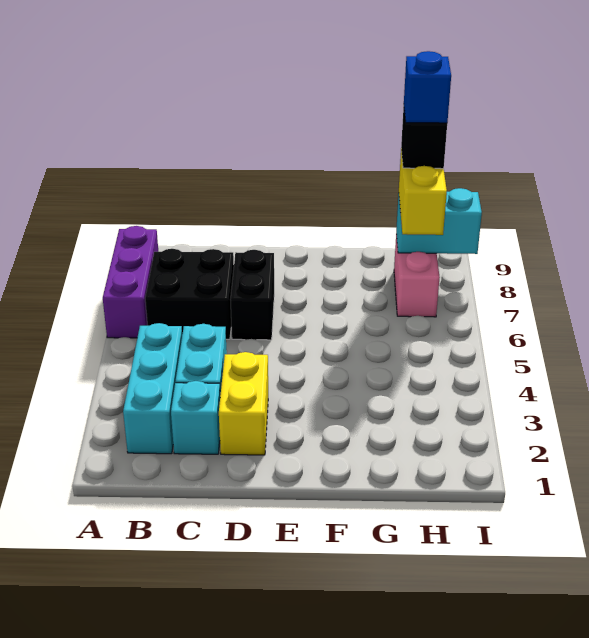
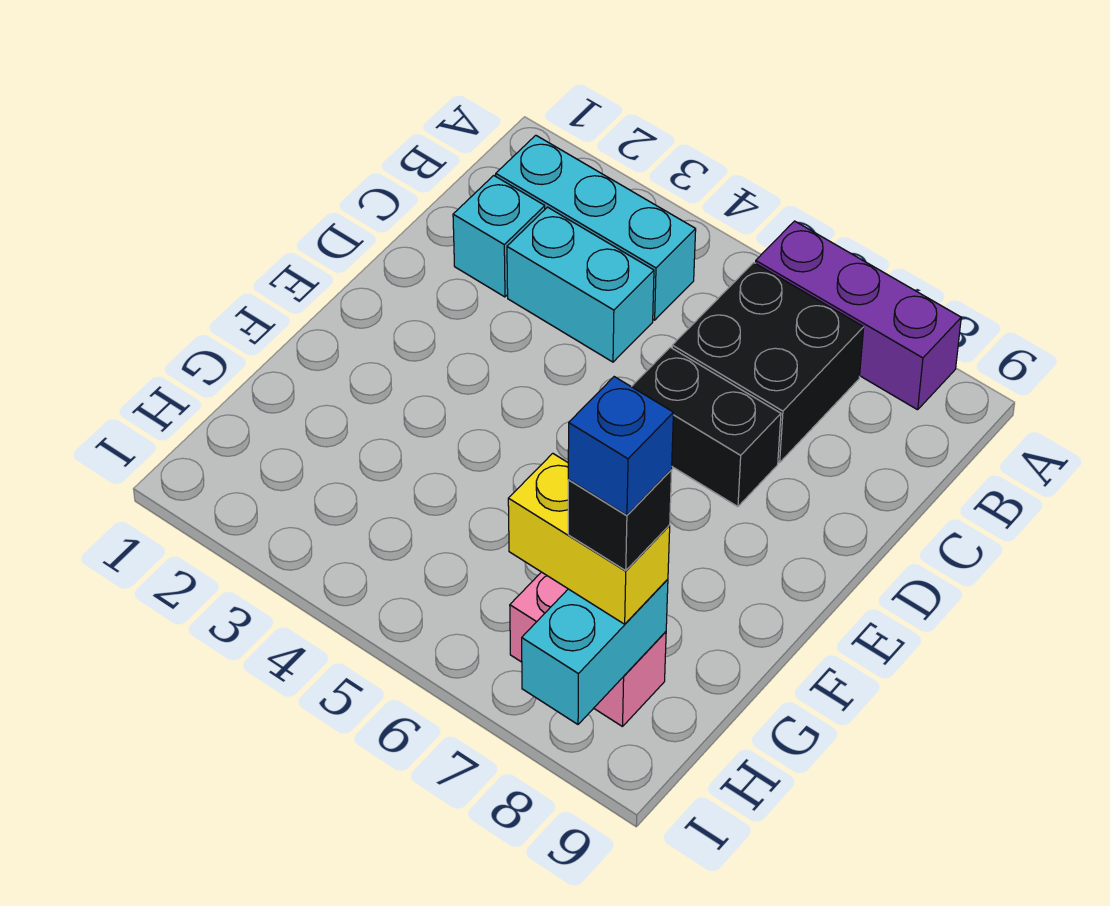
yellow brick D2:D3 level 1 -> none

